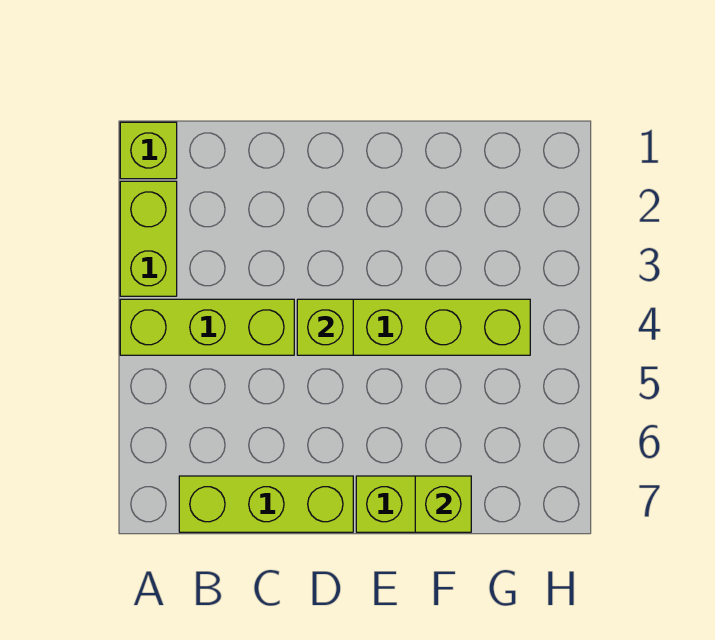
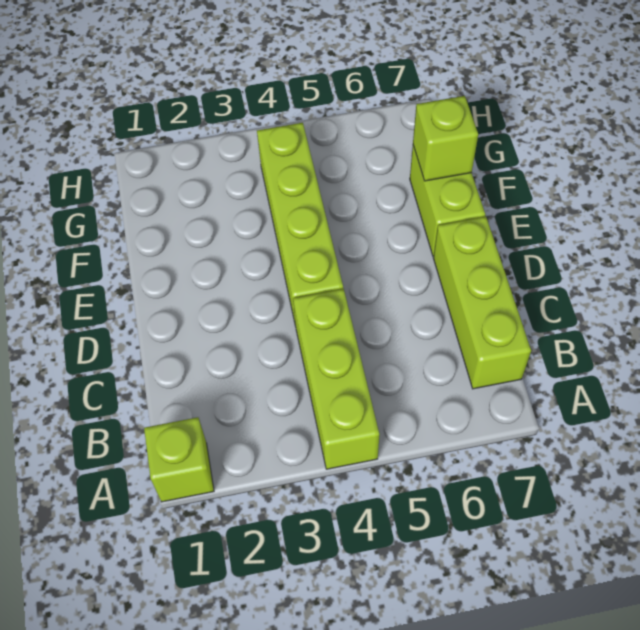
lime brick A2:A3 level 1 -> none
lime brick D4 level 2 -> none

